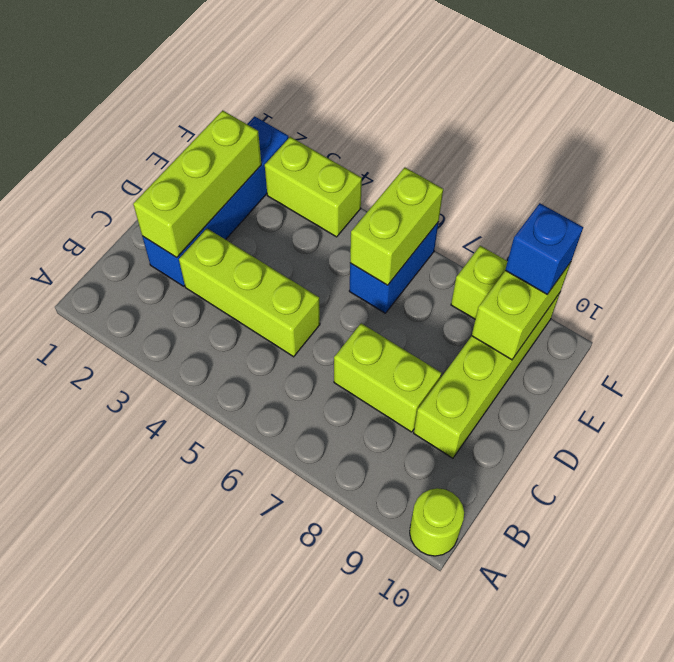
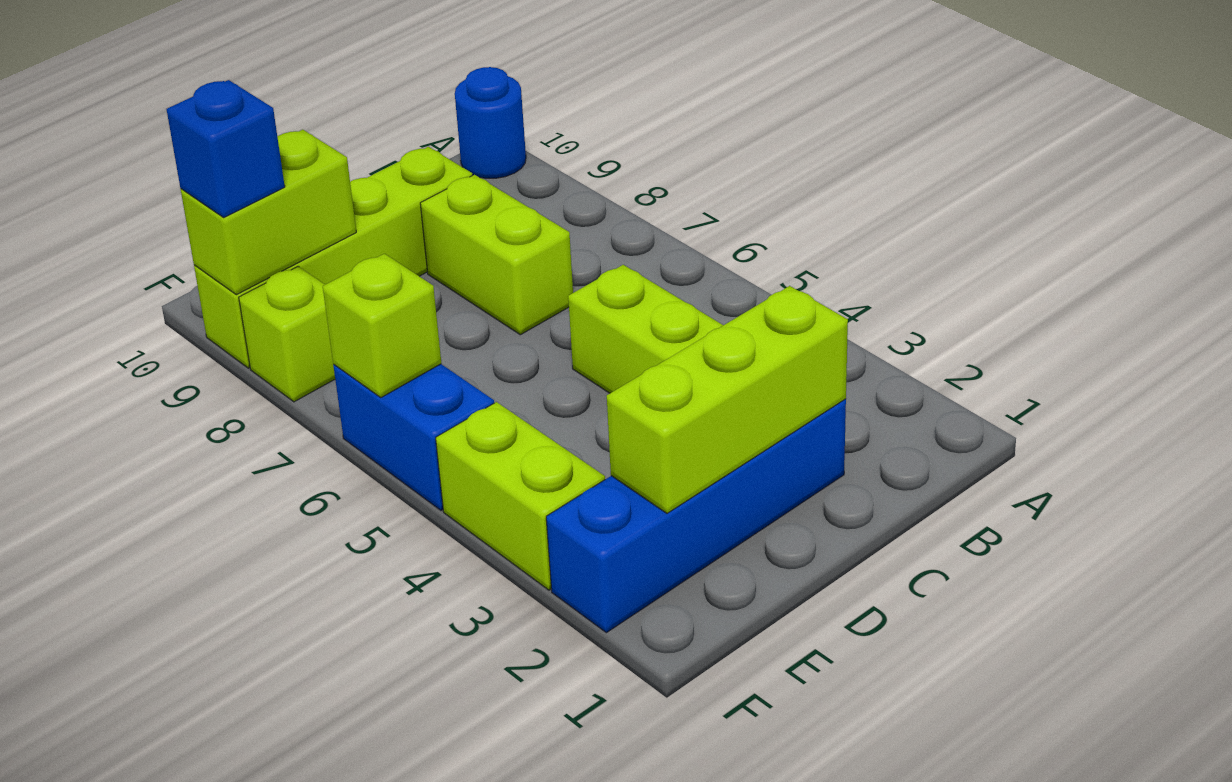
lime round brick A10 level 1 -> blue round brick A10 level 1
blue brick E6:F6 level 1 -> blue brick F5:F6 level 1
lime brick E6:F6 level 2 -> lime brick F6 level 2

